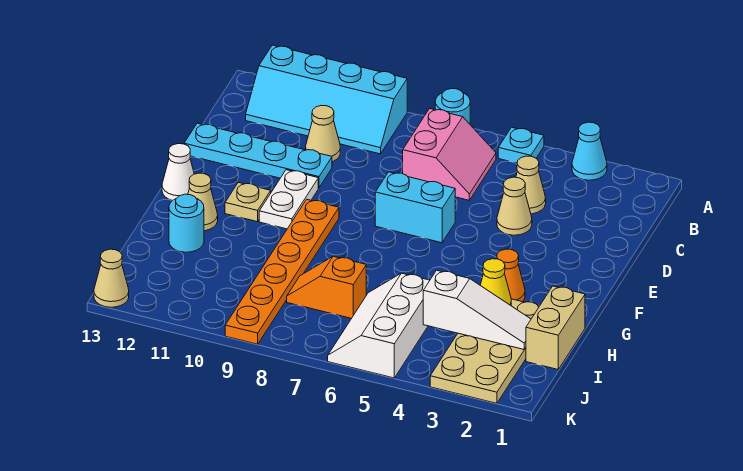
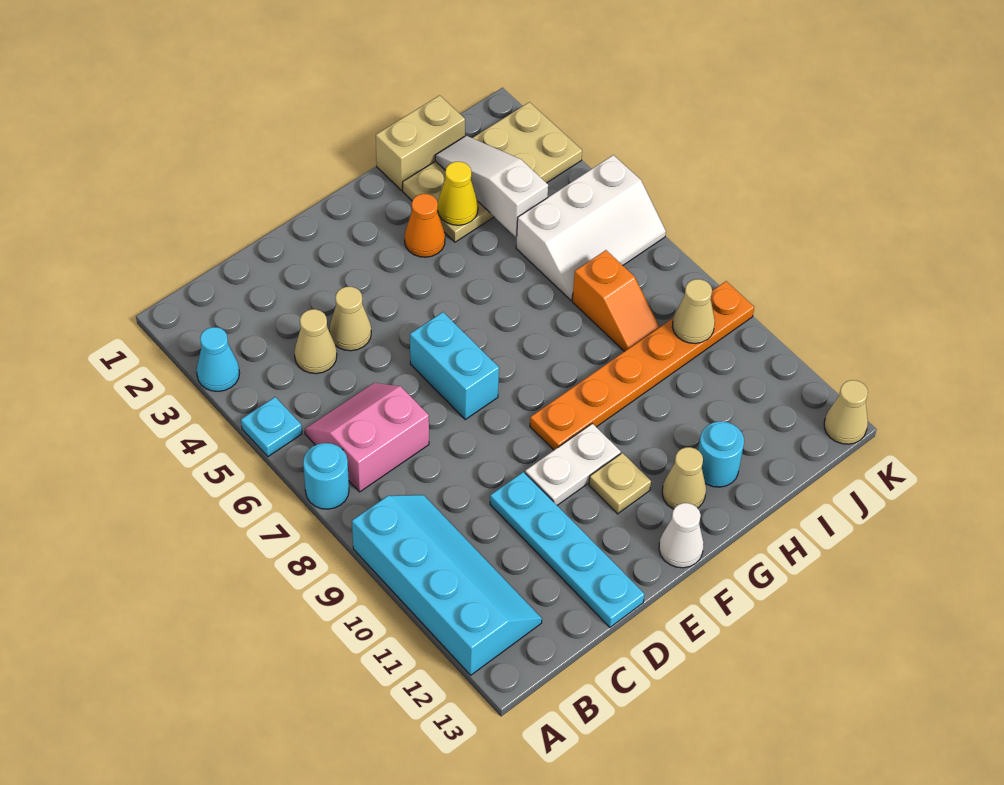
tan cone C10 level 1 -> tan cone J9 level 2

